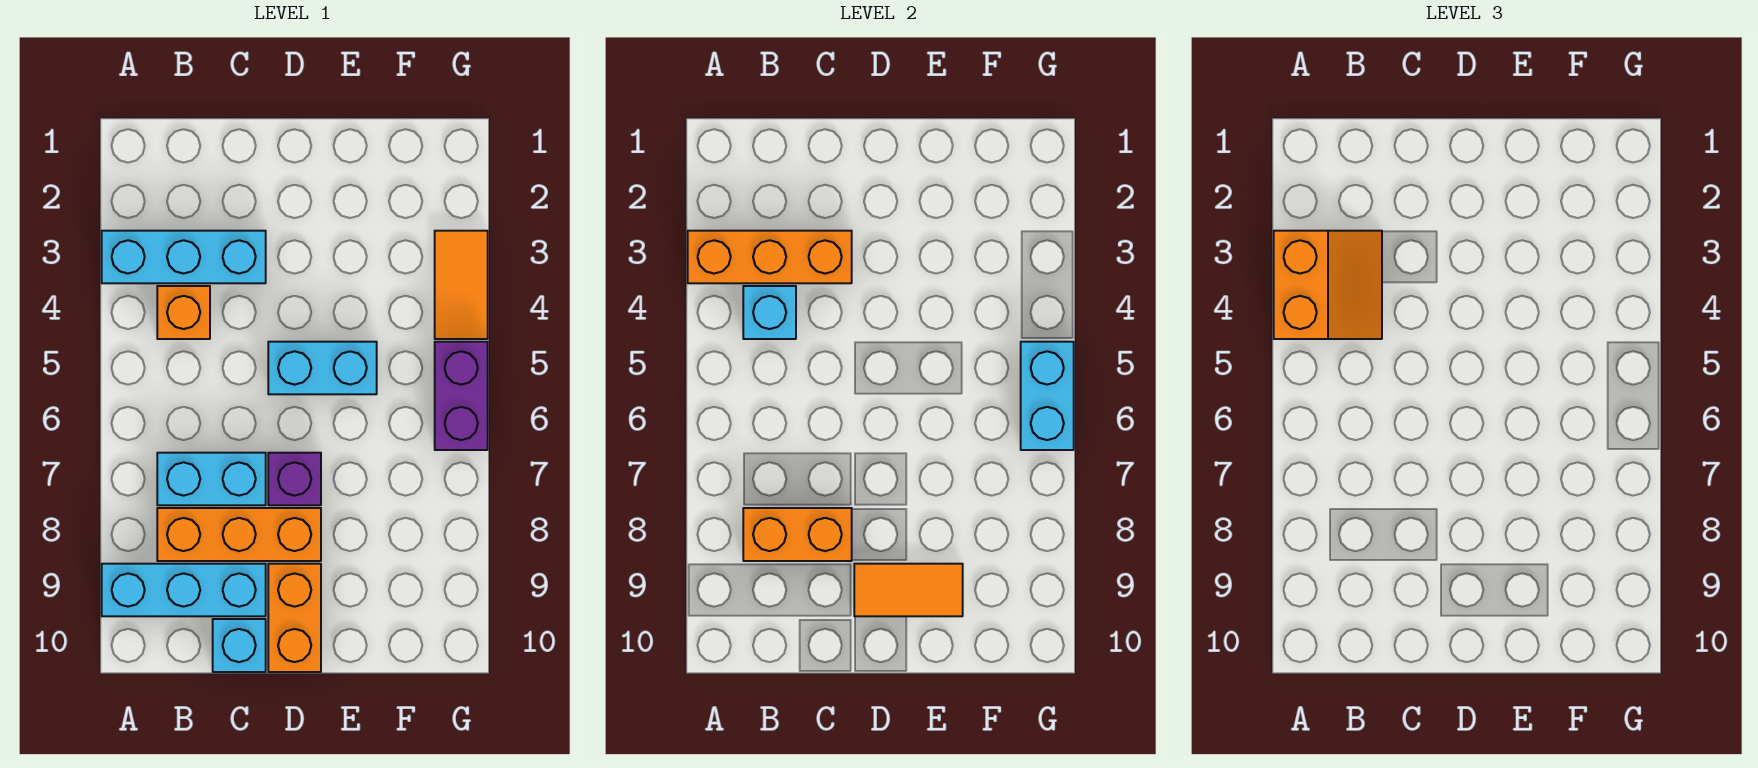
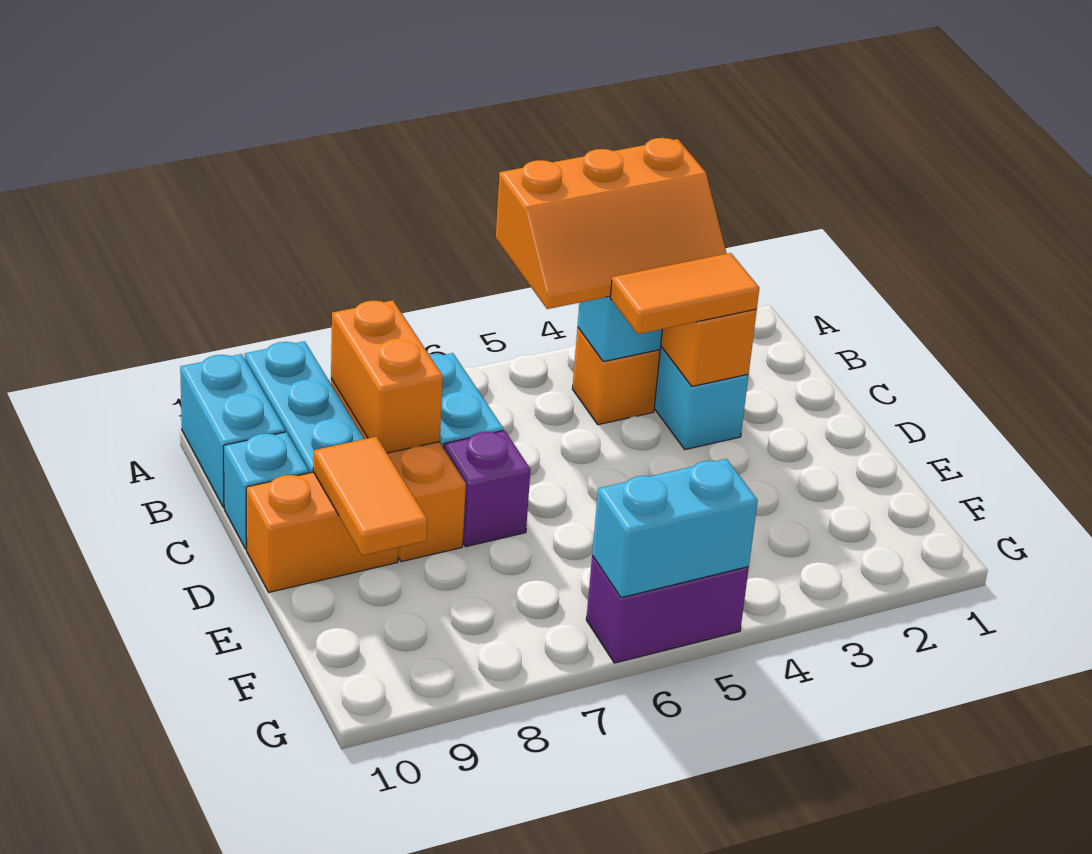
orange slope A3:B4 level 3 top A -> orange slope A3:B5 level 3 top A
cyan brick D5:E5 level 1 -> cyan brick A10:B10 level 1
orange tile G3:G4 level 1 -> orange tile C3:C4 level 3

